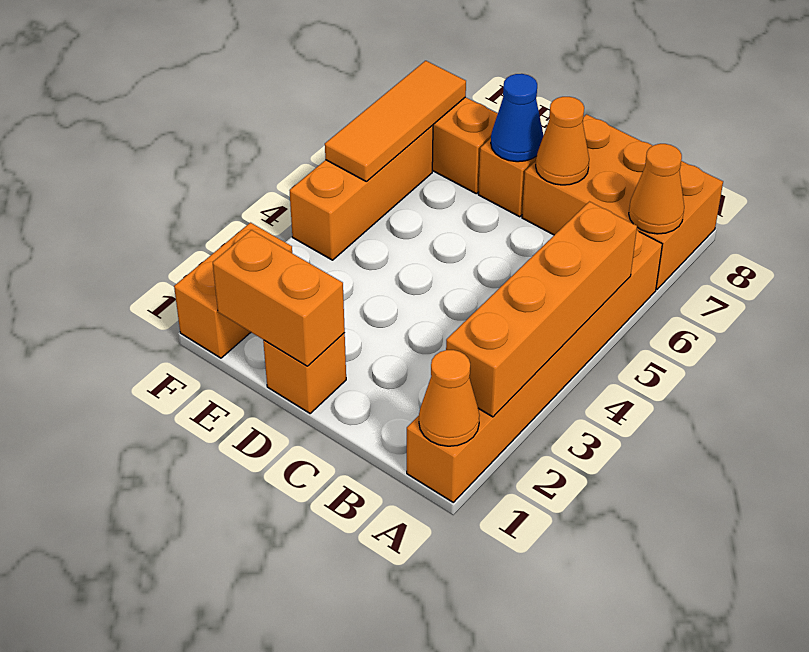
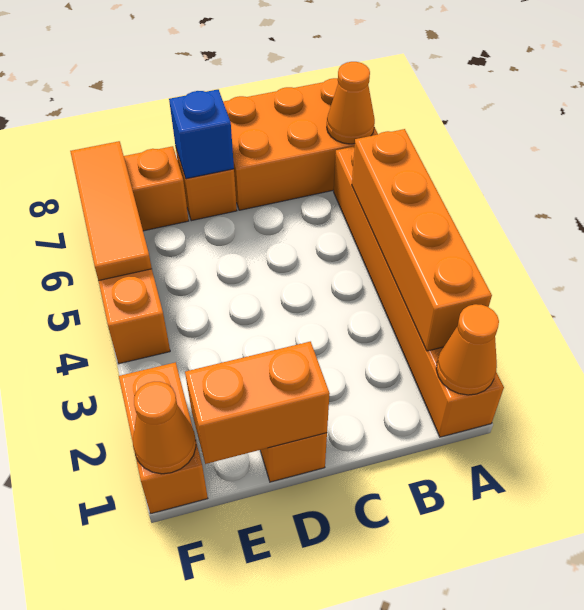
orange cone C7 level 2 -> orange cone F1 level 2
blue cone D7 level 2 -> blue brick D7 level 2

